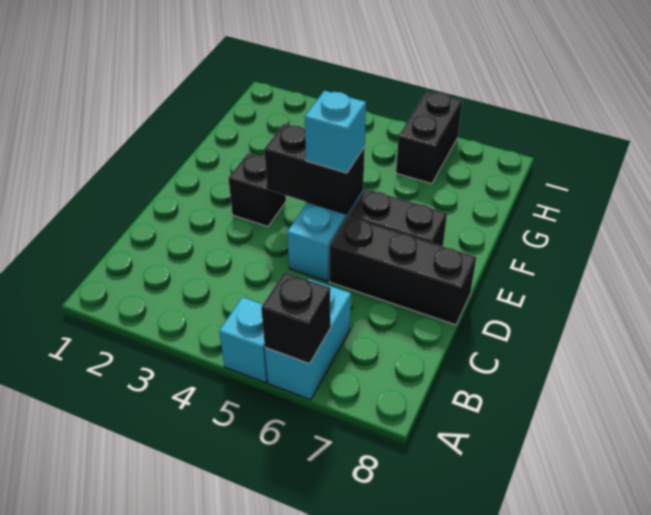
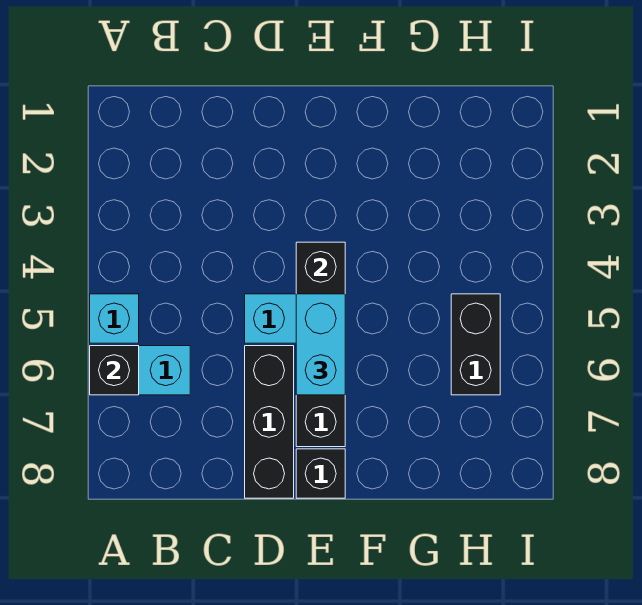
black brick E3 level 1 -> black brick E8 level 1
cyan brick E5 level 3 -> cyan brick E5:E6 level 3
black brick H6:I6 level 1 -> black brick H5:H6 level 1

